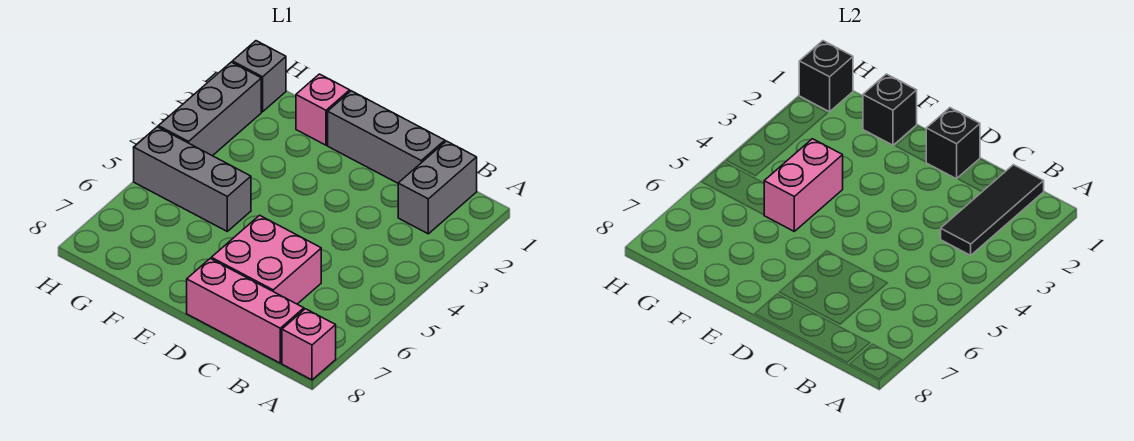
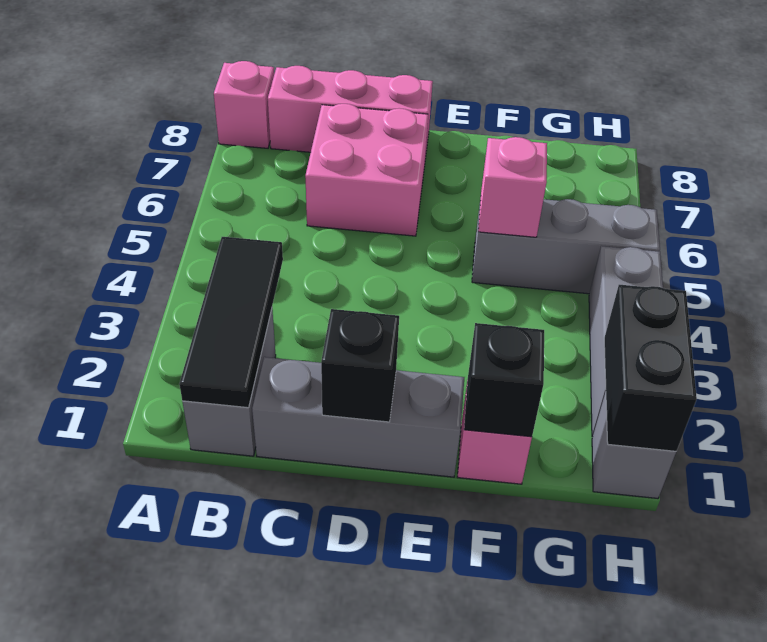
pink brick F4:F5 level 2 -> pink brick F5 level 2
black brick H1 level 2 -> black brick H1:H2 level 2

